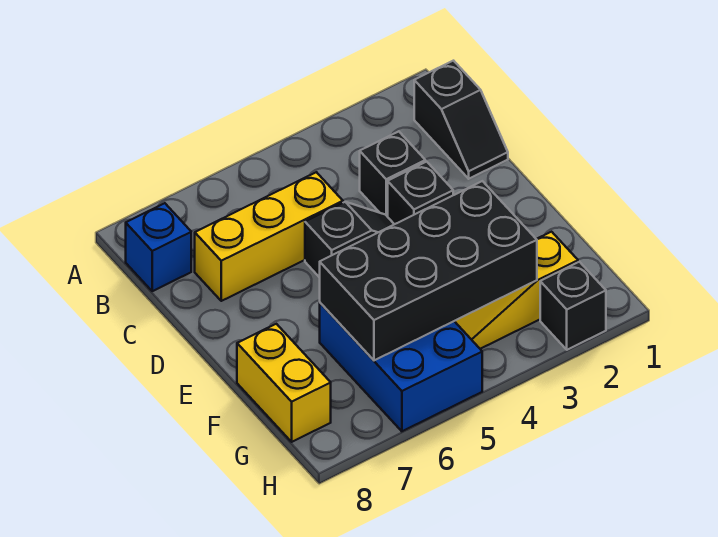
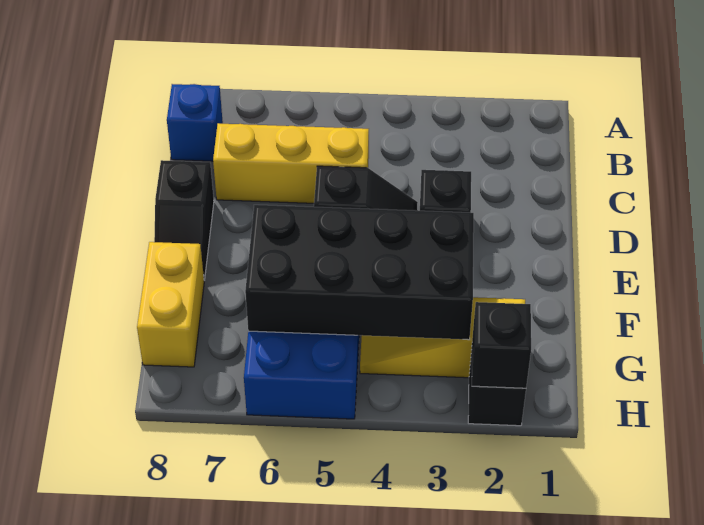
black slope B1:C1 level 1 top B -> black slope D8:E8 level 1 top D
black brick C3 level 1 -> black brick H2 level 2

